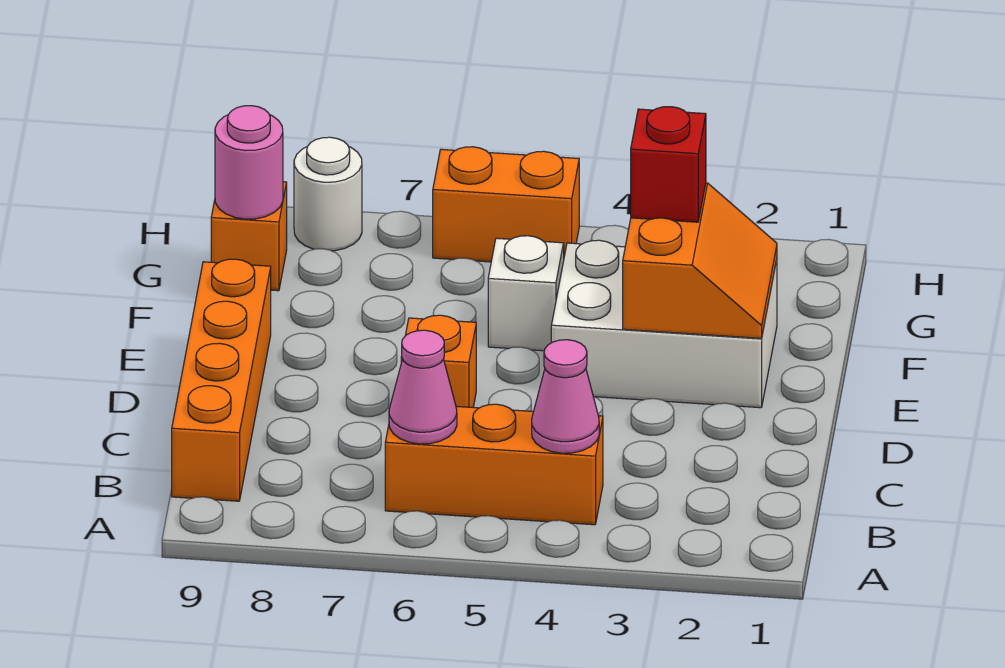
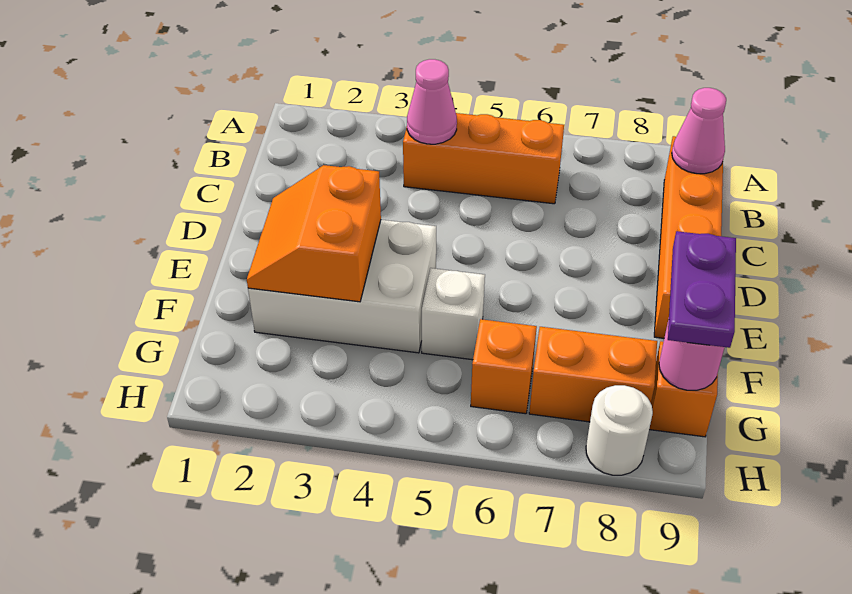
pink cone B6 level 2 -> pink cone B9 level 2
orange brick D6 level 1 -> orange brick G6 level 1
red brick F3 level 3 -> none
none -> purple plate F9:G9 level 3
orange brick H5:H6 level 1 -> orange brick G7:G8 level 1

